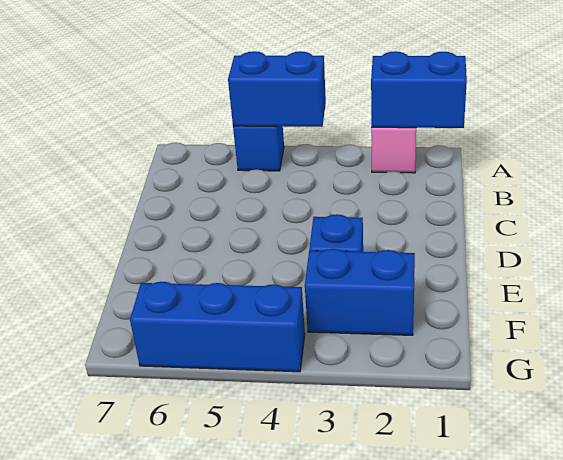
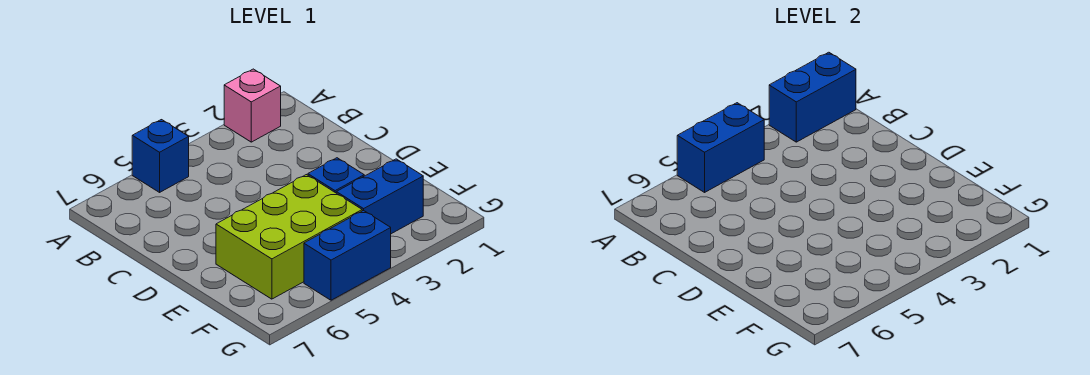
none -> lime brick E4:F6 level 1
blue brick G4:G6 level 1 -> blue brick G4:G5 level 1

